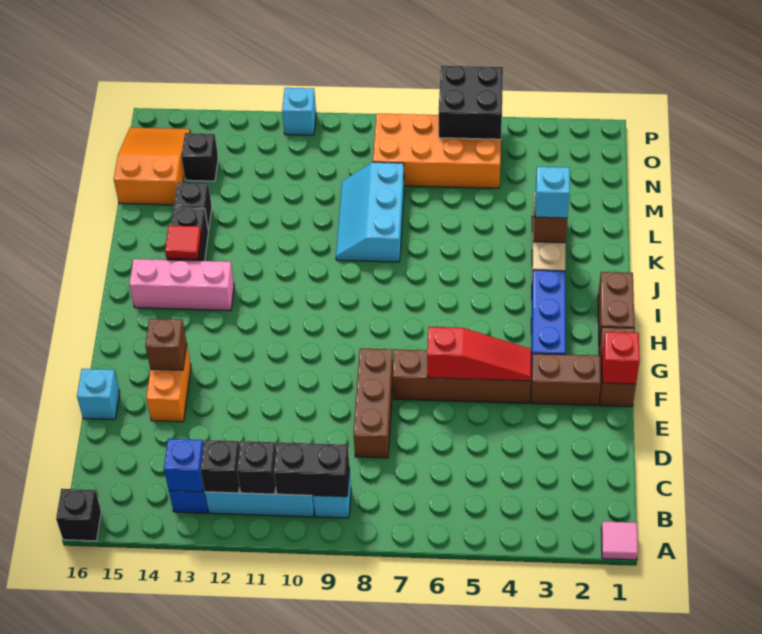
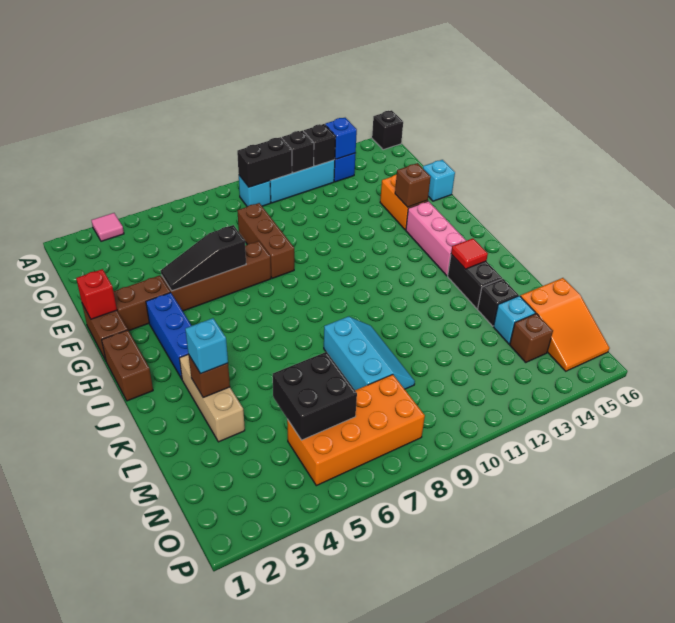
pink tile A1 level 1 -> pink tile A3 level 1
red slope F4:F6 level 2 top 6 -> black slope F4:F6 level 2 top 6
pink brick I13:I15 level 1 -> pink brick G14:I14 level 1
black brick N14 level 1 -> brown brick N14 level 1
black brick O5:P6 level 2 -> black brick M5:N6 level 2
cyan brick P11 level 1 -> cyan brick M14 level 1

